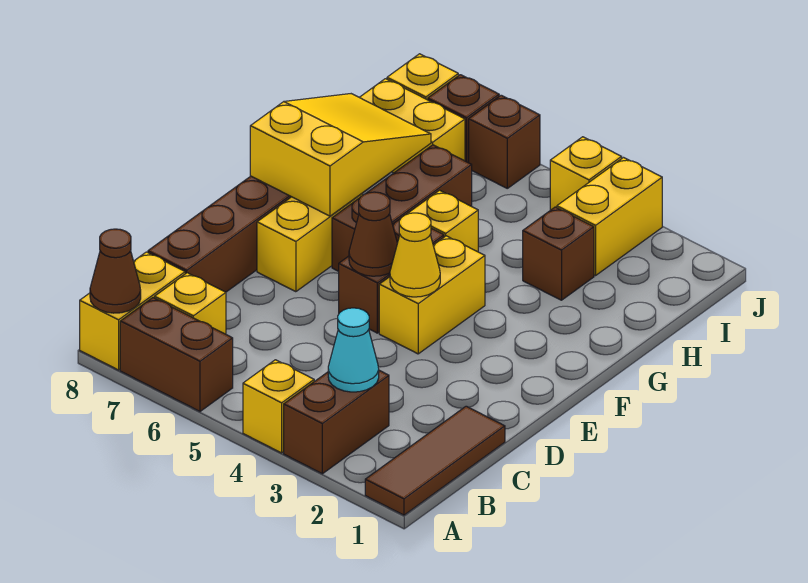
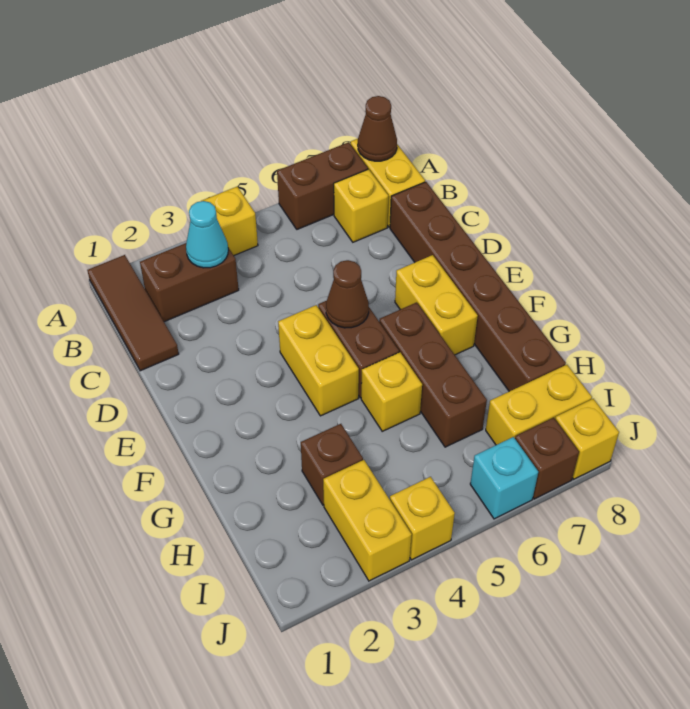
brown brick A3:B3 level 1 -> brown brick B2:B3 level 1
yellow cone E4 level 2 -> none
yellow slope F7:H8 level 2 top F -> none
brown brick J6 level 1 -> cyan brick J6 level 1

